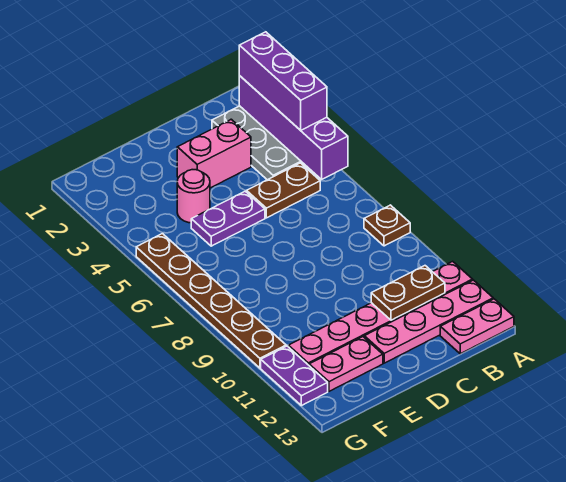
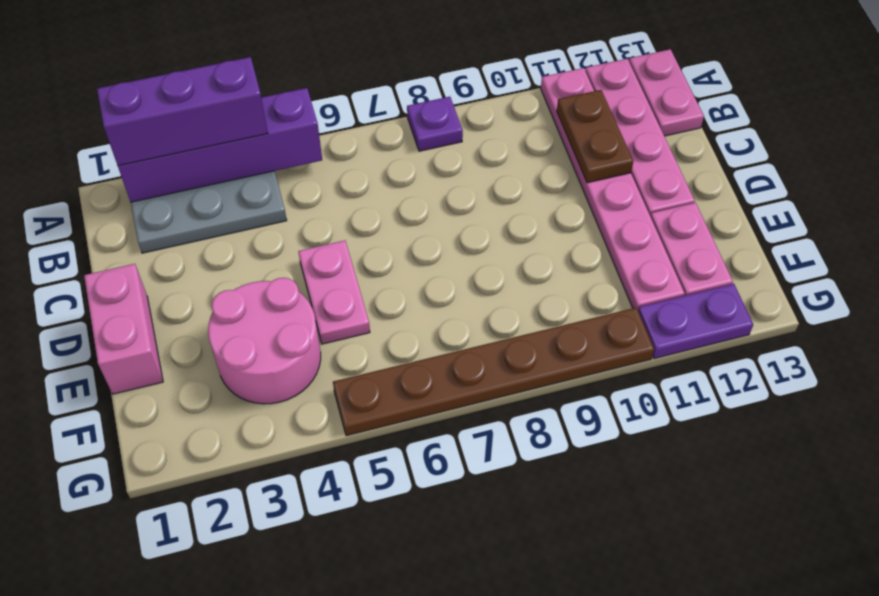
brown plate A8 level 1 -> purple plate A8 level 1
brown plate B5:C5 level 1 -> none
pink brick C3:D3 level 1 -> pink brick D1:E1 level 1
purple plate D5:E5 level 1 -> pink plate D5:E5 level 1
pink round brick E4 level 1 -> pink round brick E3:F4 level 1

